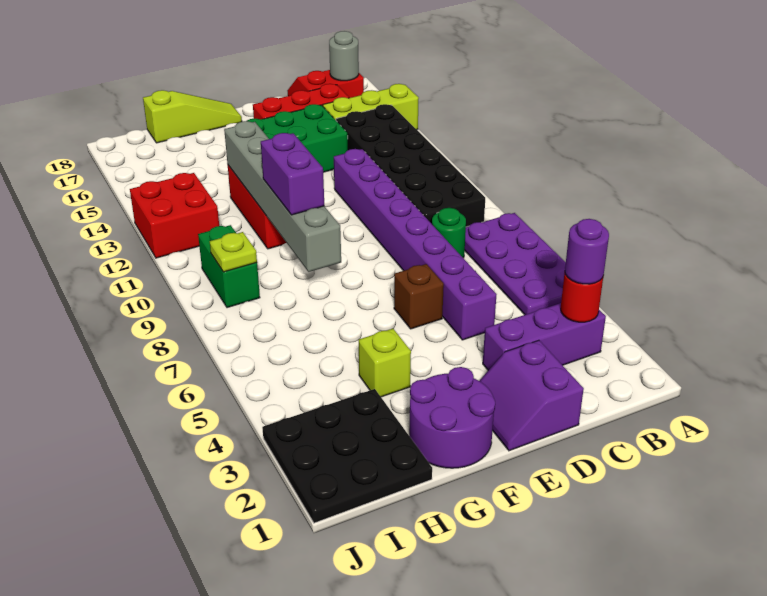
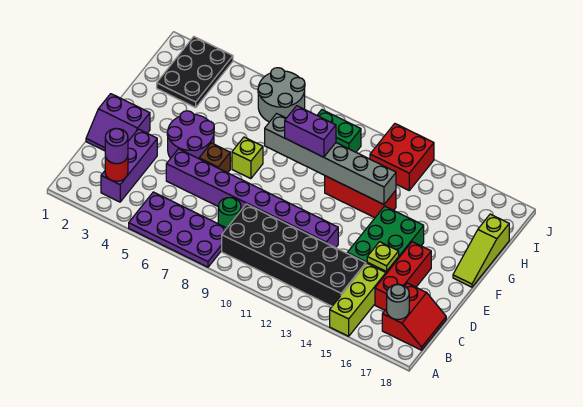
purple slope D1:E2 level 1 top D -> purple slope D1:E2 level 1 top E
purple round brick F1:G2 level 1 -> purple round brick E4:F5 level 1
lime brick G4 level 1 -> lime brick F7 level 1
black plate H1:J3 level 1 -> black plate H2:J3 level 1
none -> grey round brick I6:J7 level 1
lime plate I9 level 2 -> lime plate D15 level 2

